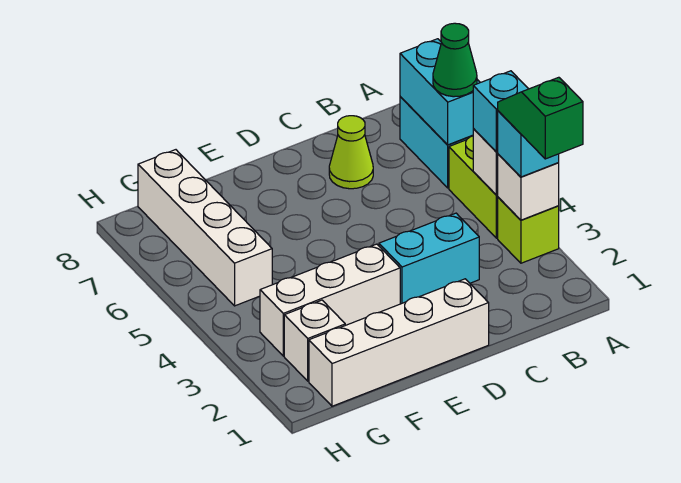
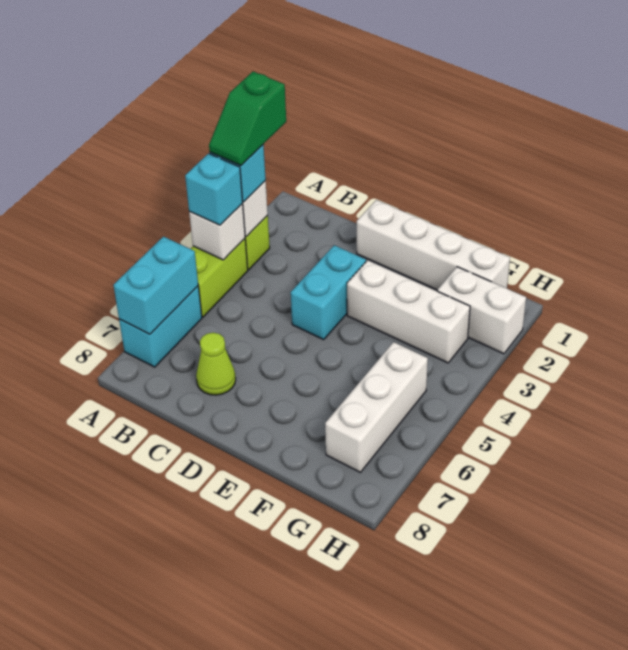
green cone A6 level 3 -> none
cyan brick C3:D3 level 1 -> cyan brick D3:D4 level 1
white brick G2 level 1 -> white brick G2:H2 level 1
white brick G5:G8 level 1 -> white brick G5:G7 level 1

